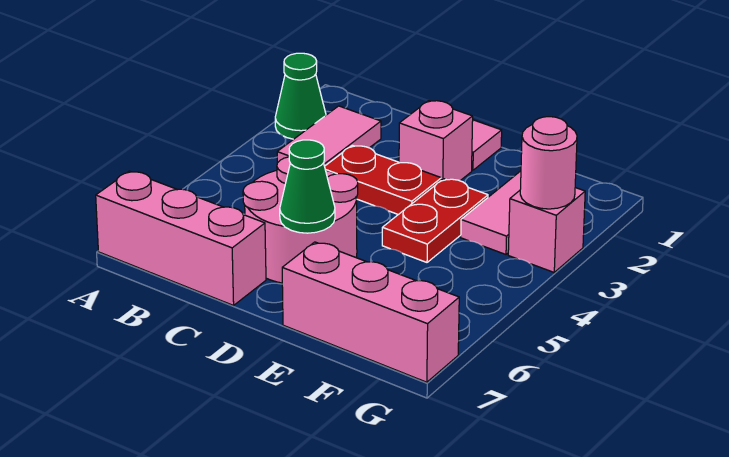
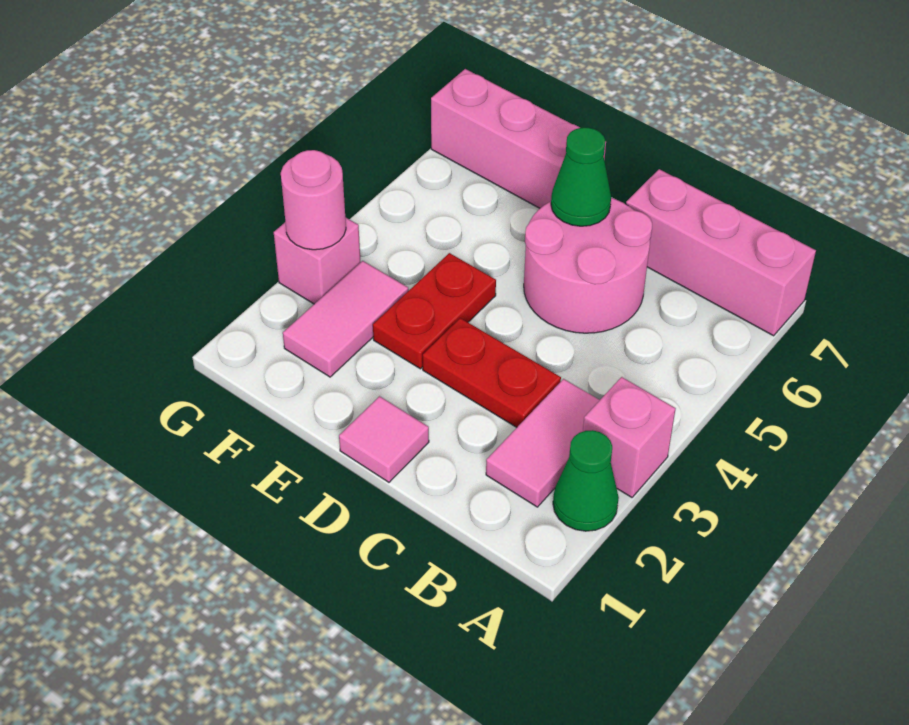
pink brick D2 level 1 -> pink brick A3 level 1

